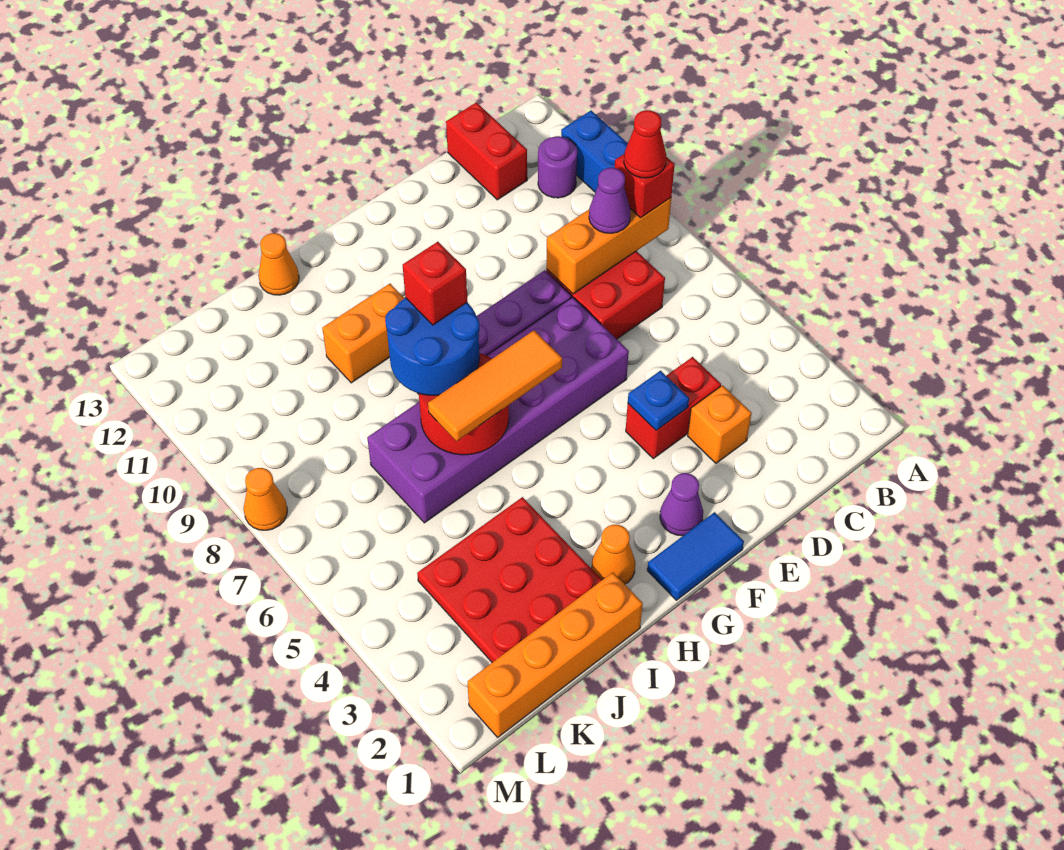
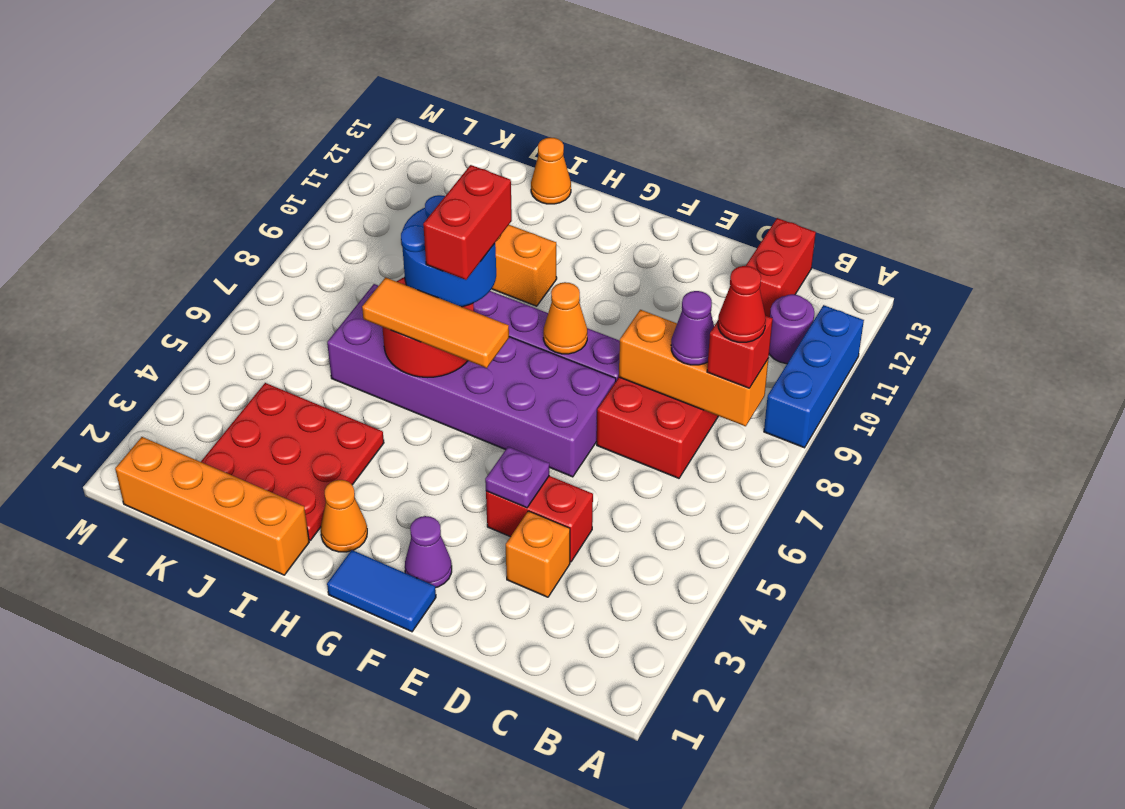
blue plate E4 level 2 -> purple plate E4 level 2
red brick H8 level 4 -> red brick H7:H8 level 4
orange cone M8 level 1 -> orange cone F8 level 2

